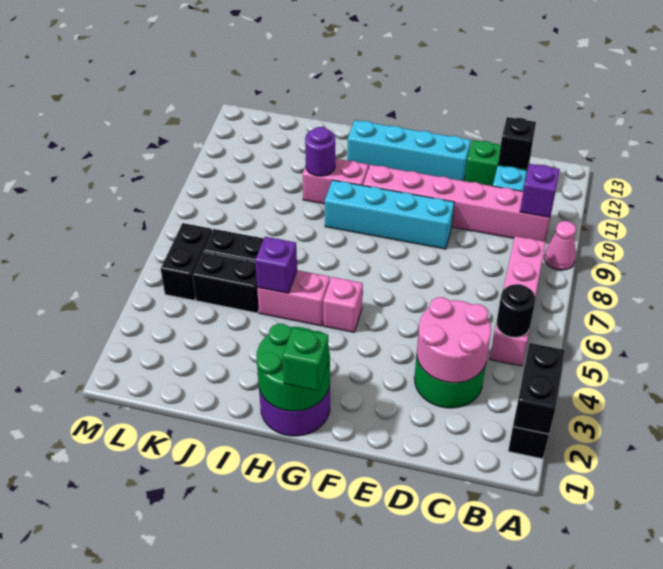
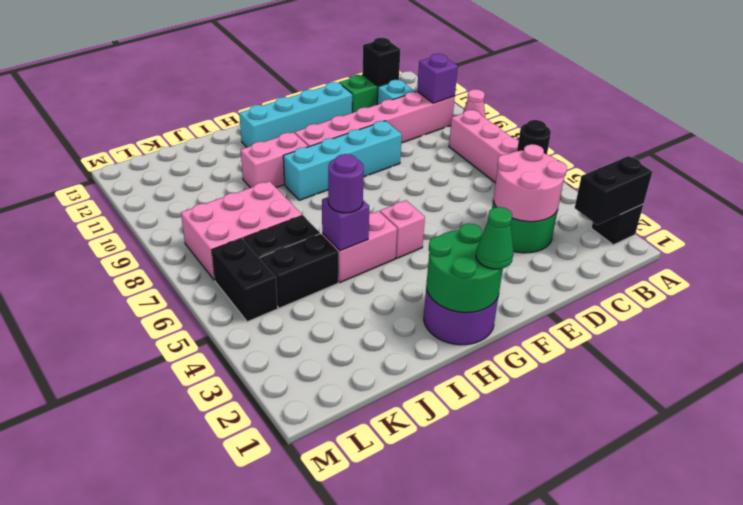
black brick A2:A3 level 2 -> black brick A2:B2 level 2
green brick G1 level 3 -> green cone G1 level 3
purple round brick I10 level 2 -> purple round brick I5 level 3
none -> pink brick J7:L8 level 1

